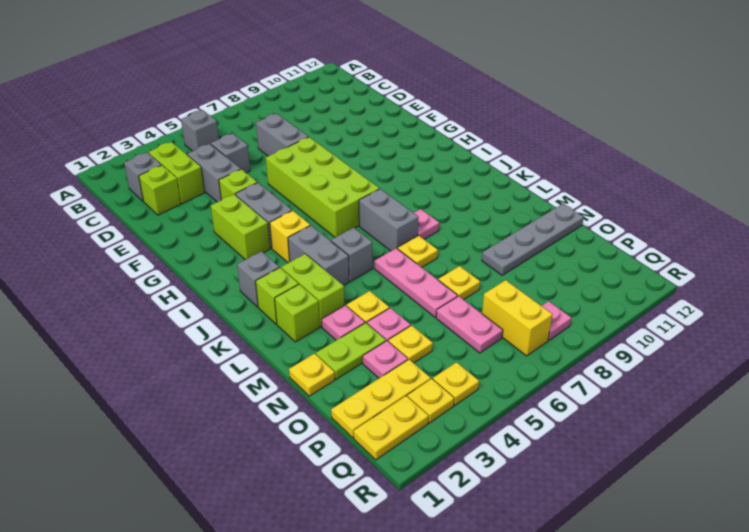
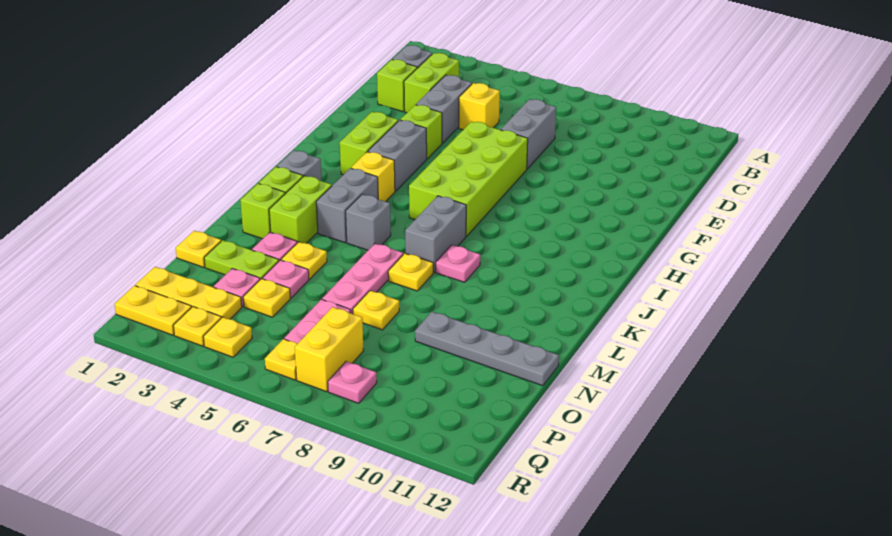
grey brick B5 level 1 -> none
grey brick D5 level 1 -> yellow brick D5 level 1
none -> yellow plate Q6 level 1

